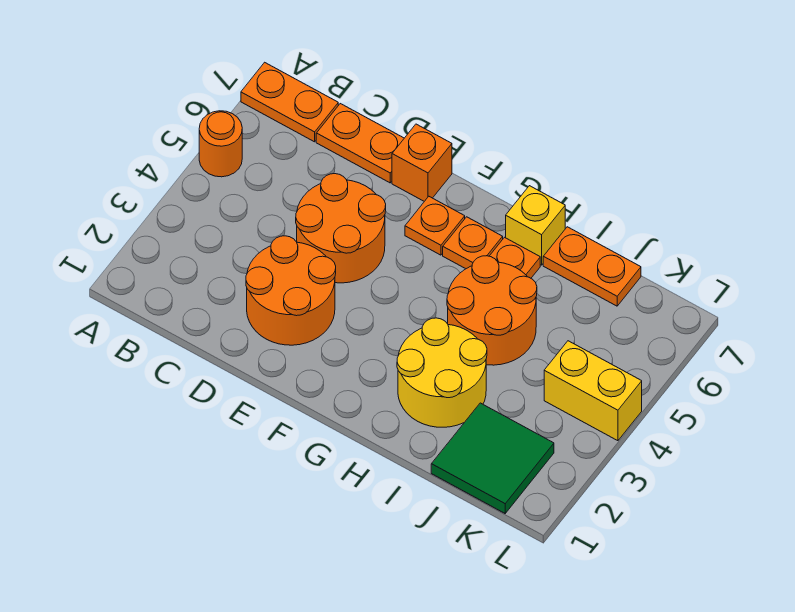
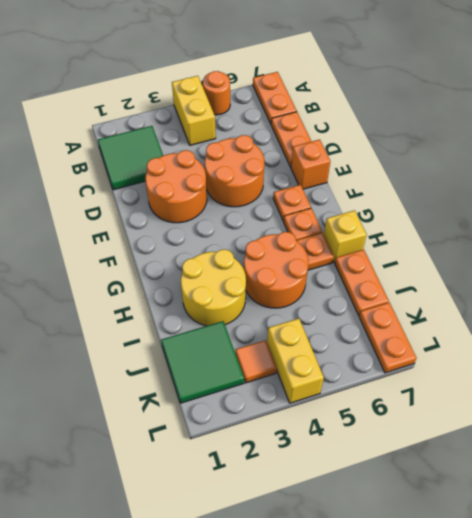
none -> yellow brick A4:B4 level 1
none -> green tile B1:C2 level 1
none -> orange tile K3 level 1
none -> orange plate K7:L7 level 1

